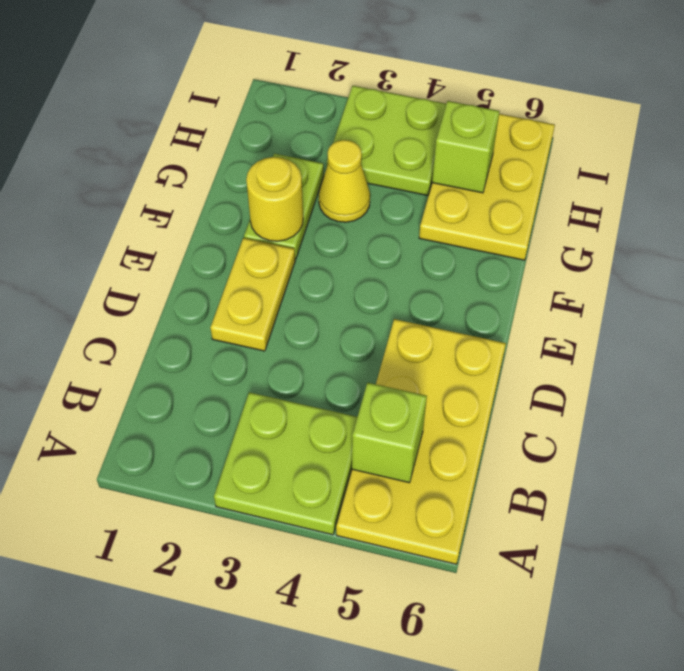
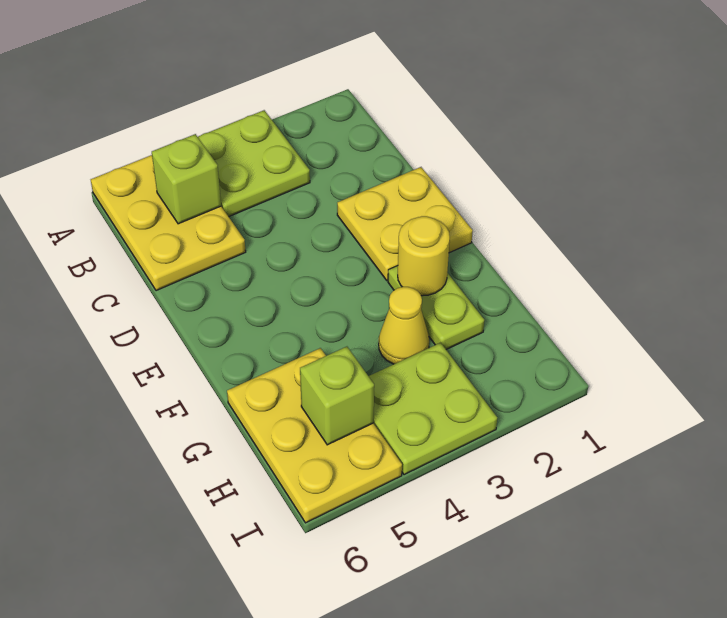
yellow plate A5:D6 level 1 -> yellow plate A5:C6 level 1
yellow plate D2:E2 level 1 -> yellow plate D1:E2 level 1

